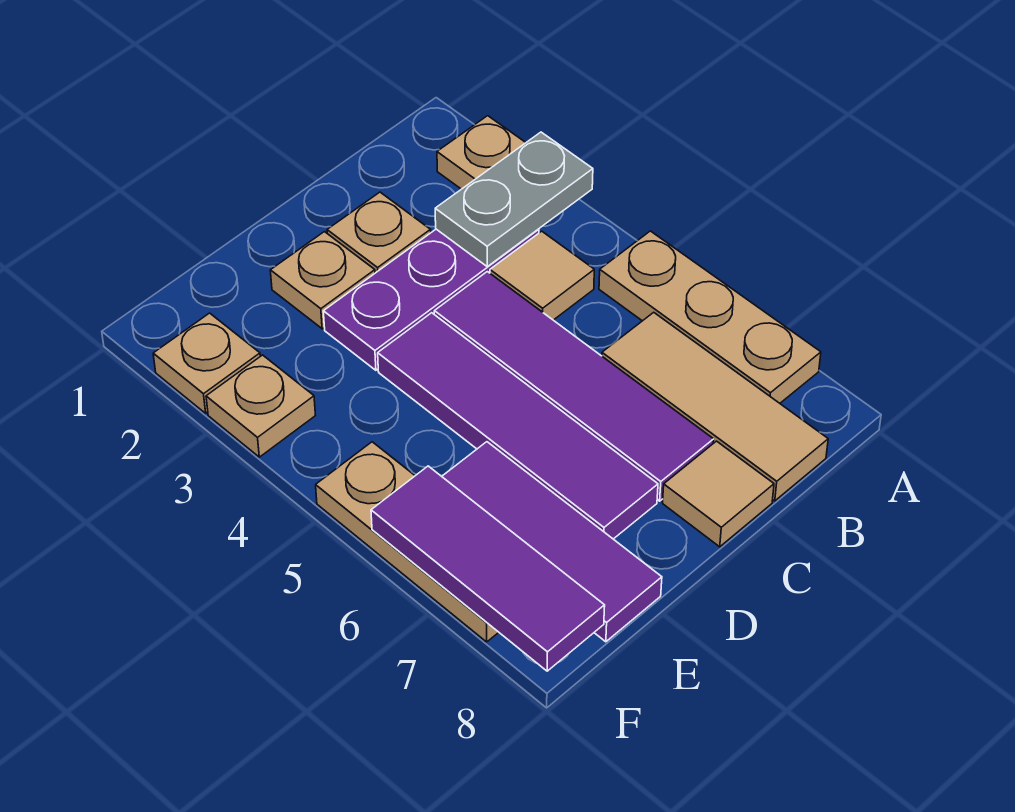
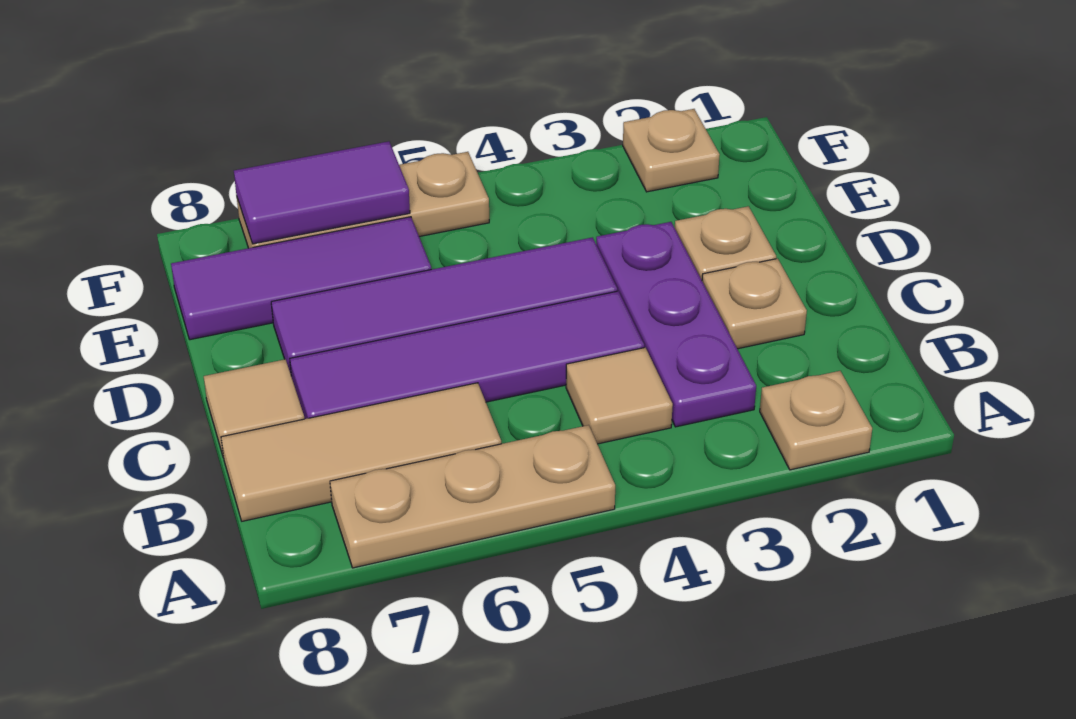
grey plate A3:B3 level 2 -> none
tan plate F3 level 1 -> none
purple tile F6:F8 level 2 -> purple tile F6:F7 level 2

